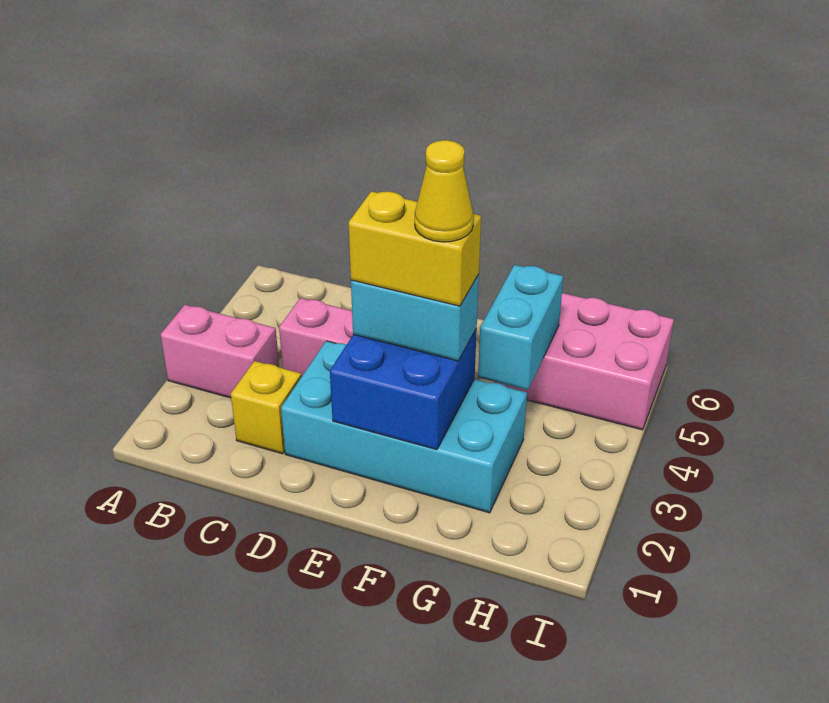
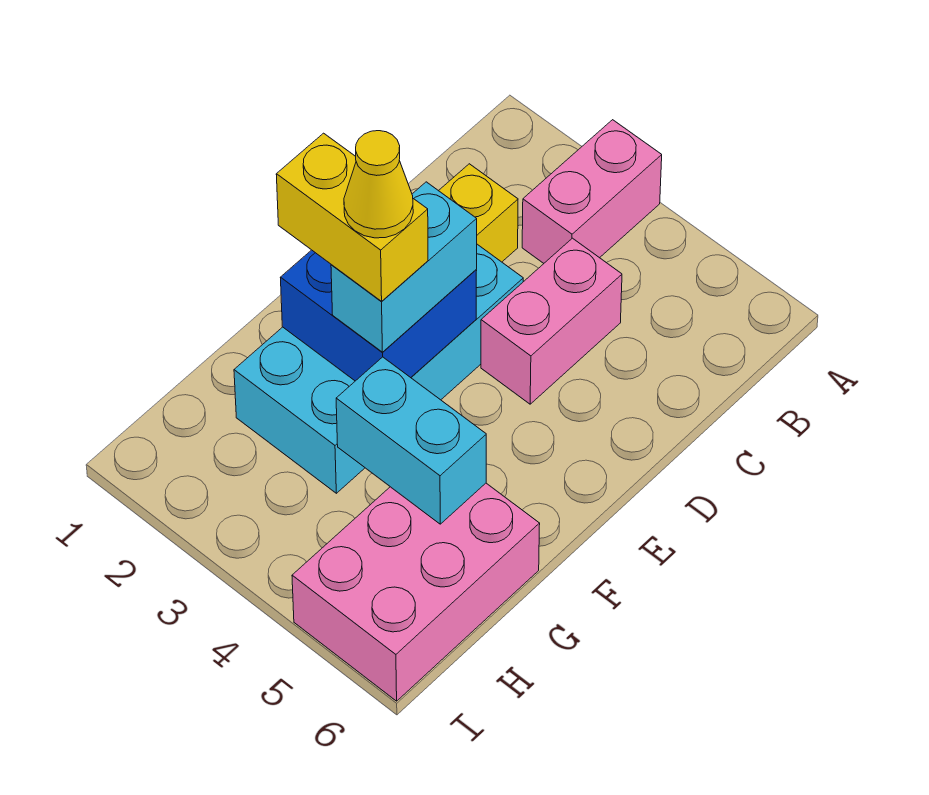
yellow brick E3:F3 level 4 -> yellow brick F2:F3 level 4

